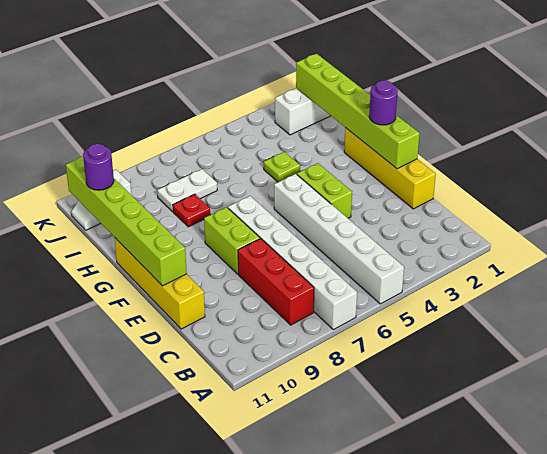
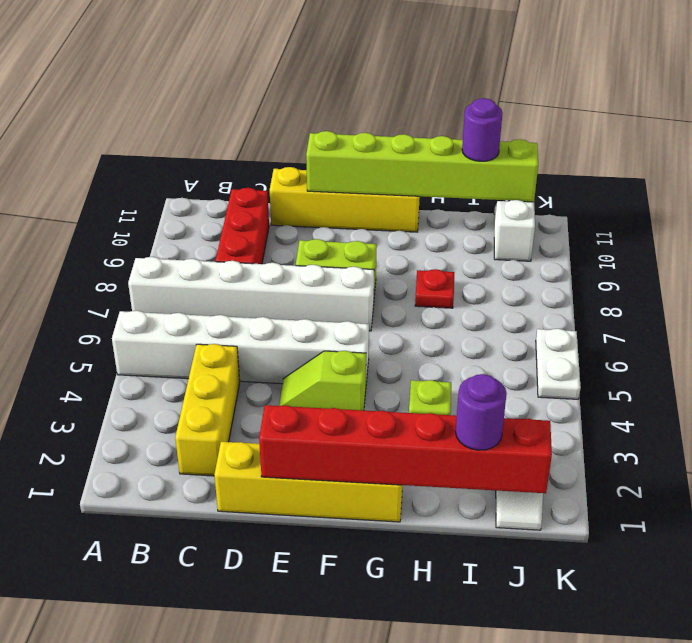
red brick B8:D8 level 1 -> red brick C8:C10 level 1
none -> yellow brick C2:C4 level 1
lime brick E1:J1 level 2 -> red brick E1:J1 level 2
lime brick E4:F4 level 1 -> lime slope E4:F4 level 1 top F
purple round brick F1 level 3 -> purple round brick I1 level 3
white plate I7:I8 level 1 -> white plate K5:K6 level 1

